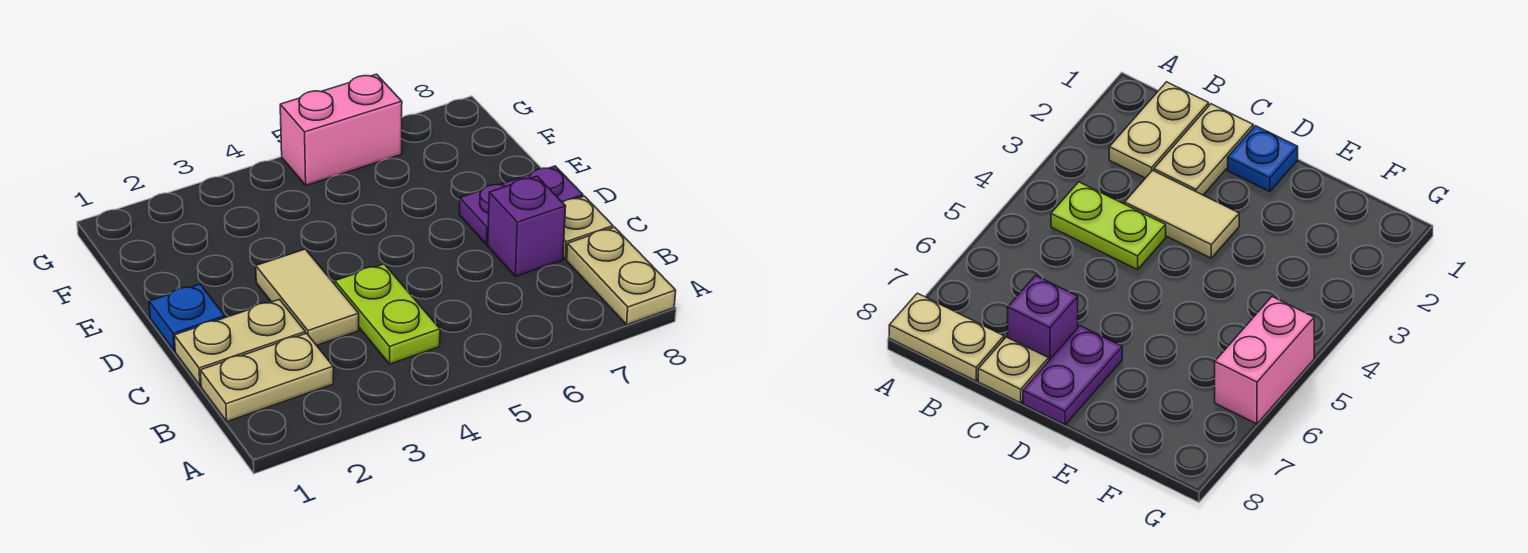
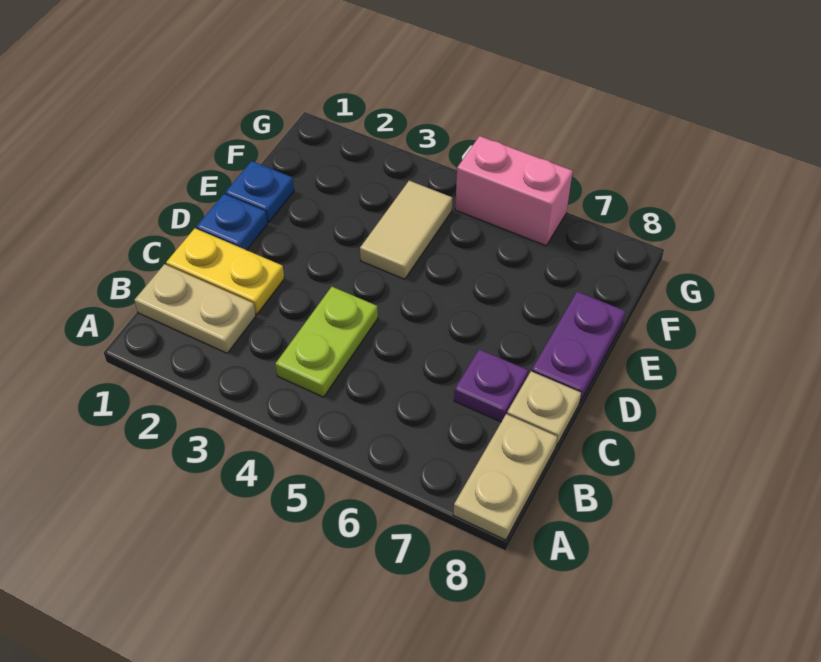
tan plate C1:C2 level 1 -> yellow plate C1:C2 level 1
tan tile C3:D3 level 1 -> tan tile E4:F4 level 1
purple brick C7 level 1 -> purple plate C7 level 1
purple plate D7:D8 level 1 -> purple plate D8:E8 level 1
none -> blue plate E1 level 1

